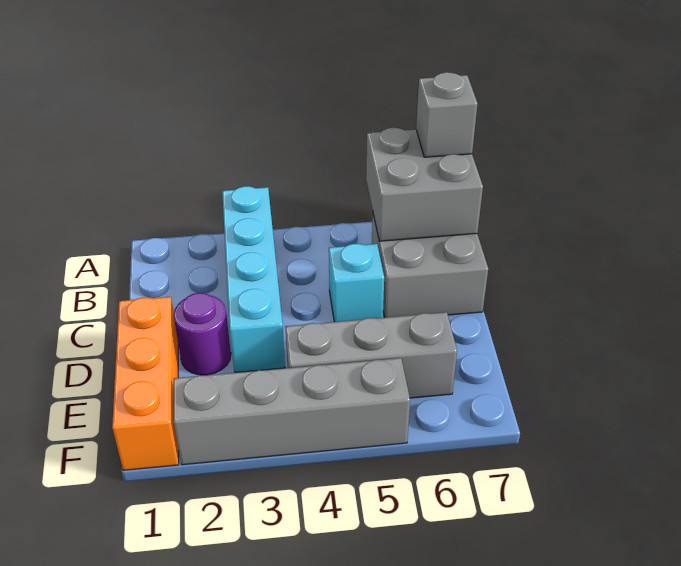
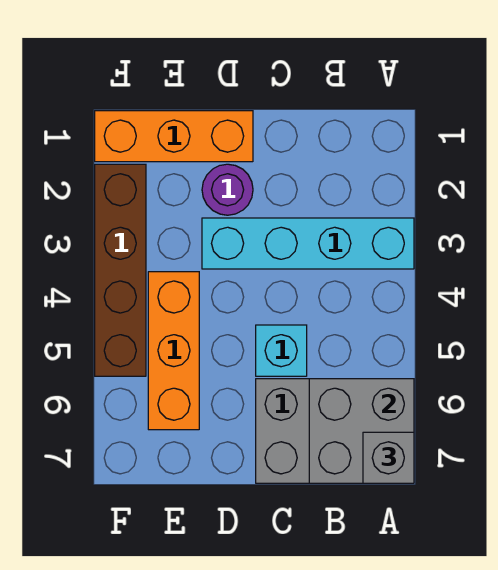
grey brick E4:E6 level 1 -> orange brick E4:E6 level 1
grey brick F2:F5 level 1 -> brown brick F2:F5 level 1

